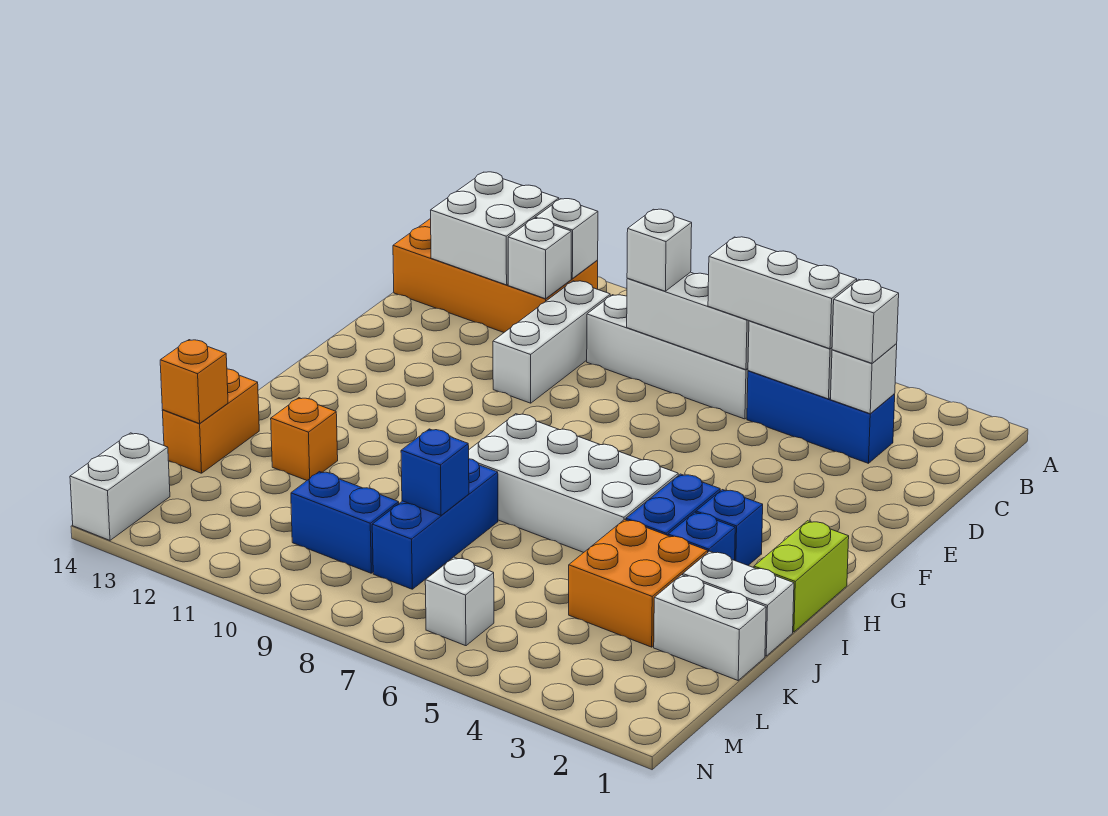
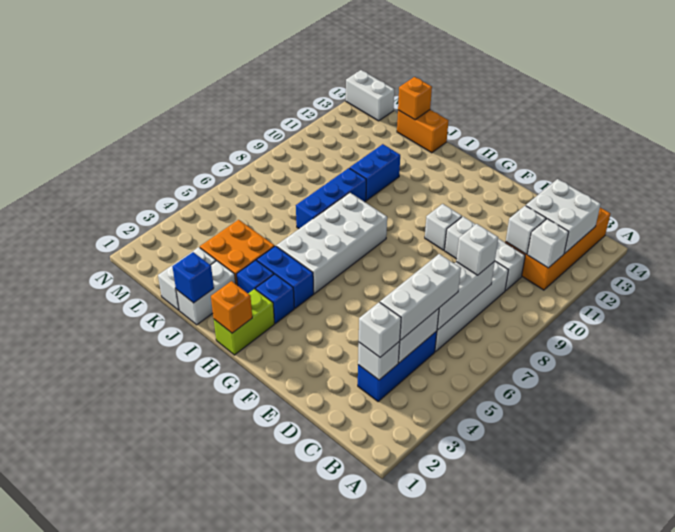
lime brick H1:I1 level 1 -> lime brick H1:H2 level 1
blue brick J8:L8 level 1 -> blue brick J7:J9 level 1
orange brick J12 level 1 -> orange brick H1 level 2
blue brick K8 level 2 -> blue brick J1 level 2
blue brick L9:L10 level 1 -> blue brick J10:J11 level 1
white brick M6 level 1 -> white brick F10 level 1

